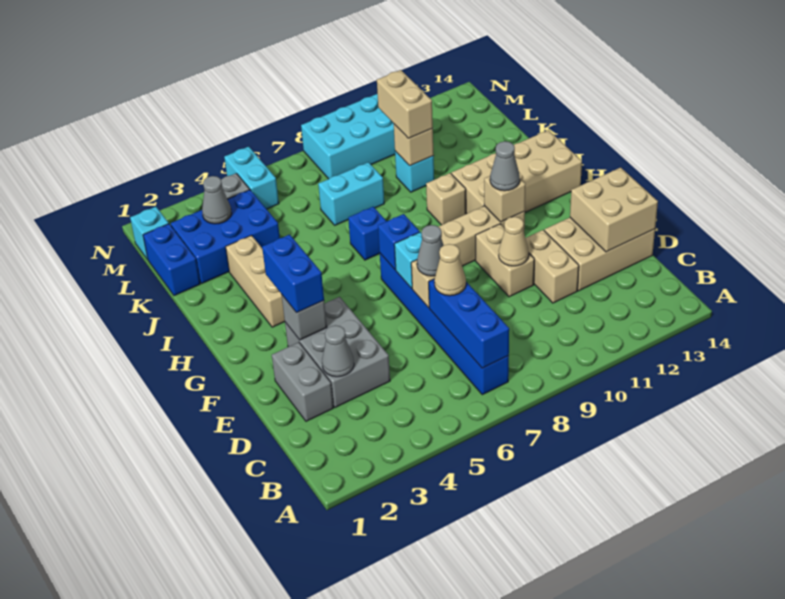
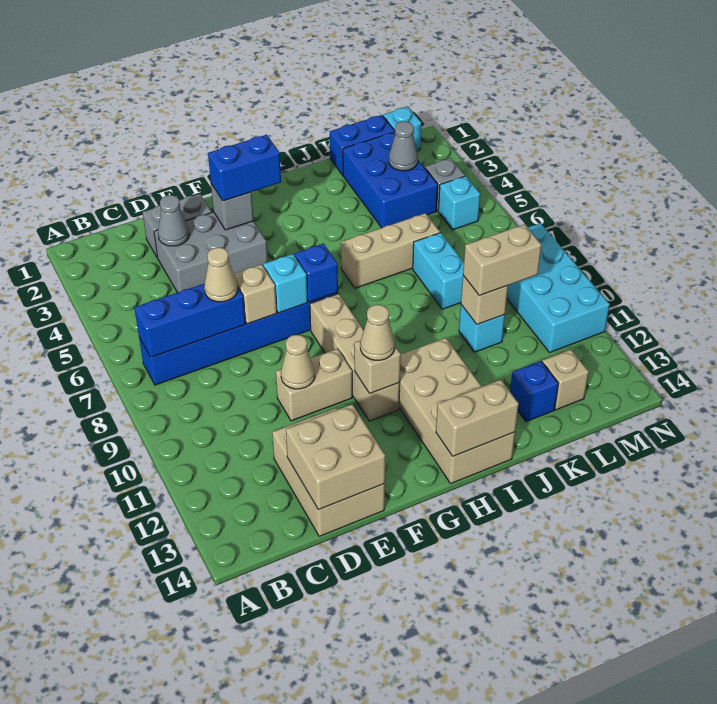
tan brick D11:E11 level 1 -> tan brick H14:I14 level 2
grey cone E7 level 3 -> none
grey cone G11 level 3 -> tan cone G11 level 3
tan brick H3:J3 level 1 -> tan brick I6:K6 level 1
blue brick I7 level 1 -> blue brick K13 level 1
tan brick I10 level 1 -> tan brick L13 level 1
cyan brick M5:N5 level 1 -> cyan brick M5 level 1

